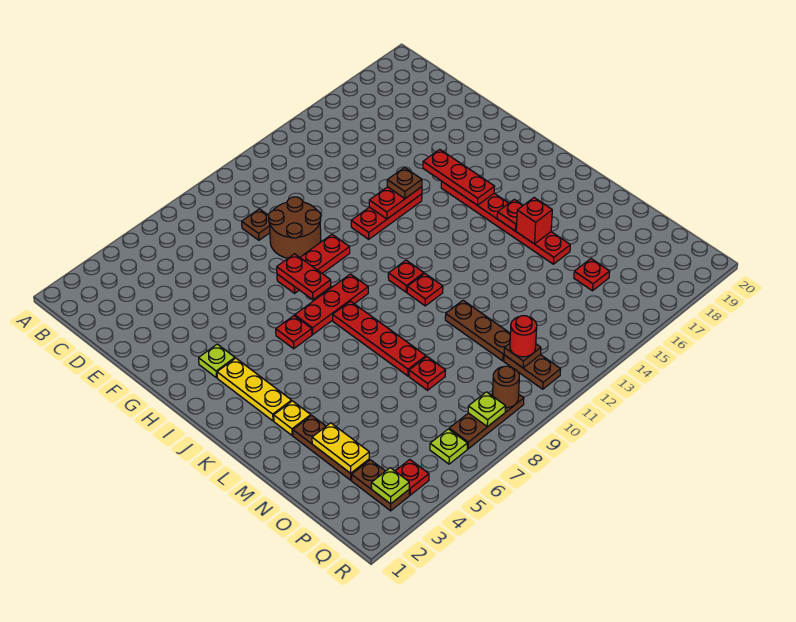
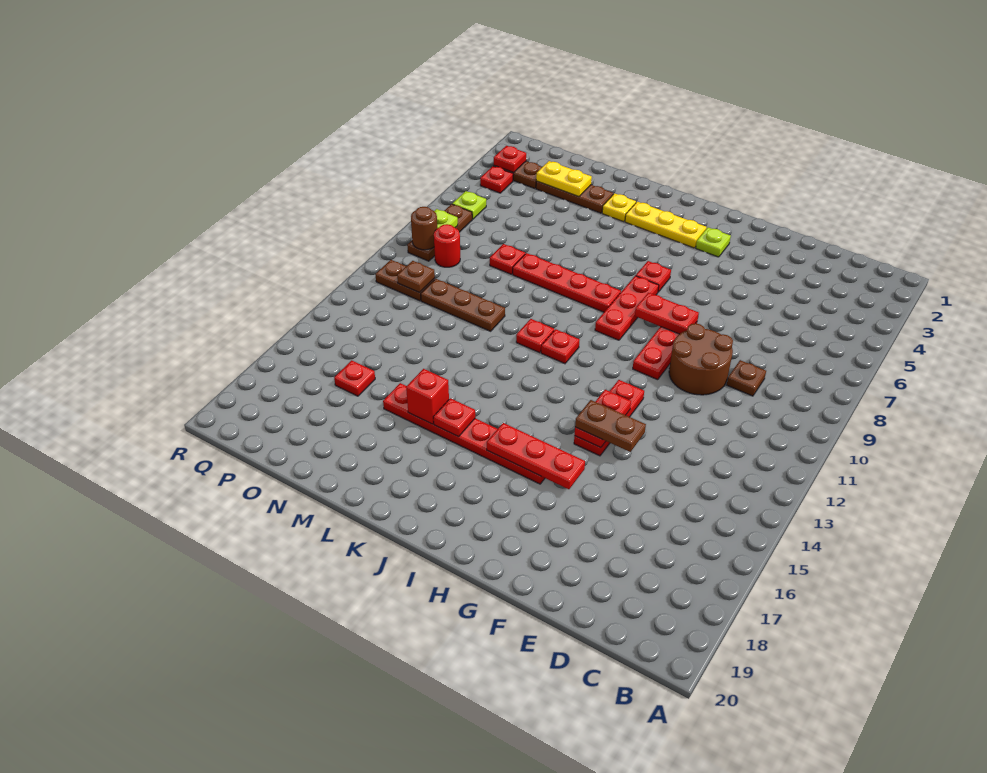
brown plate G14 level 3 -> brown plate F14:G14 level 3
red round brick P11 level 3 -> red round brick P9 level 1
lime plate Q3 level 2 -> red plate Q3 level 2

